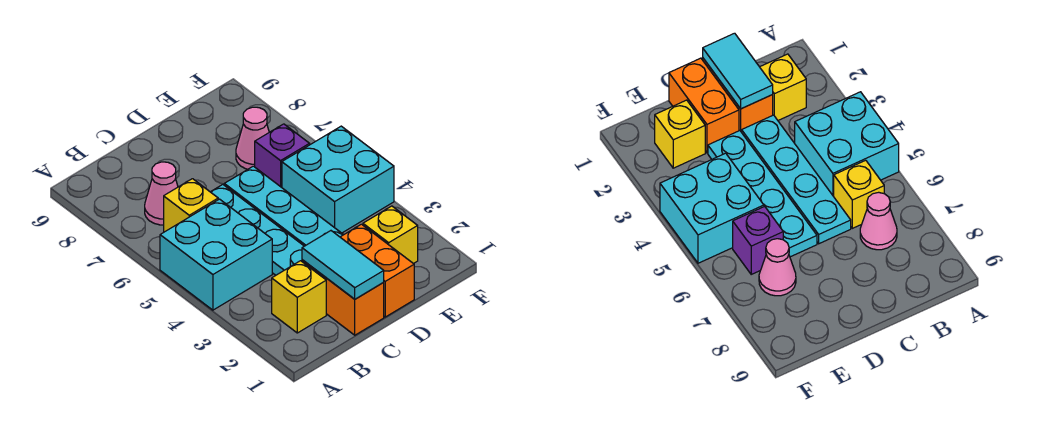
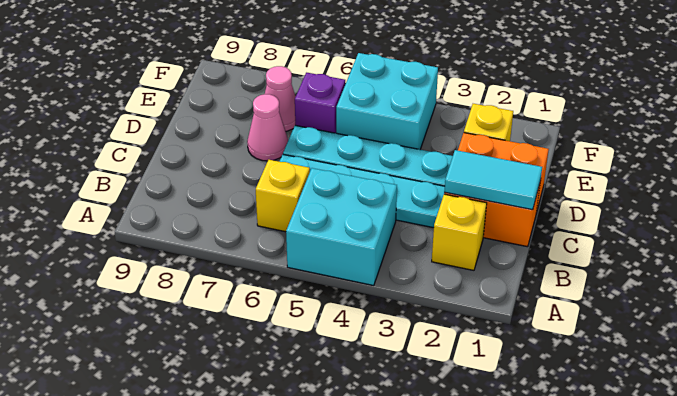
pink cone B7 level 1 -> pink cone D7 level 1

